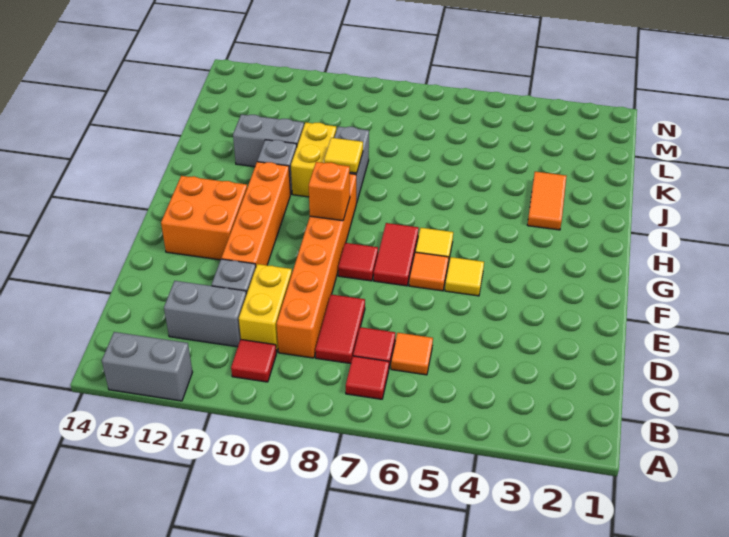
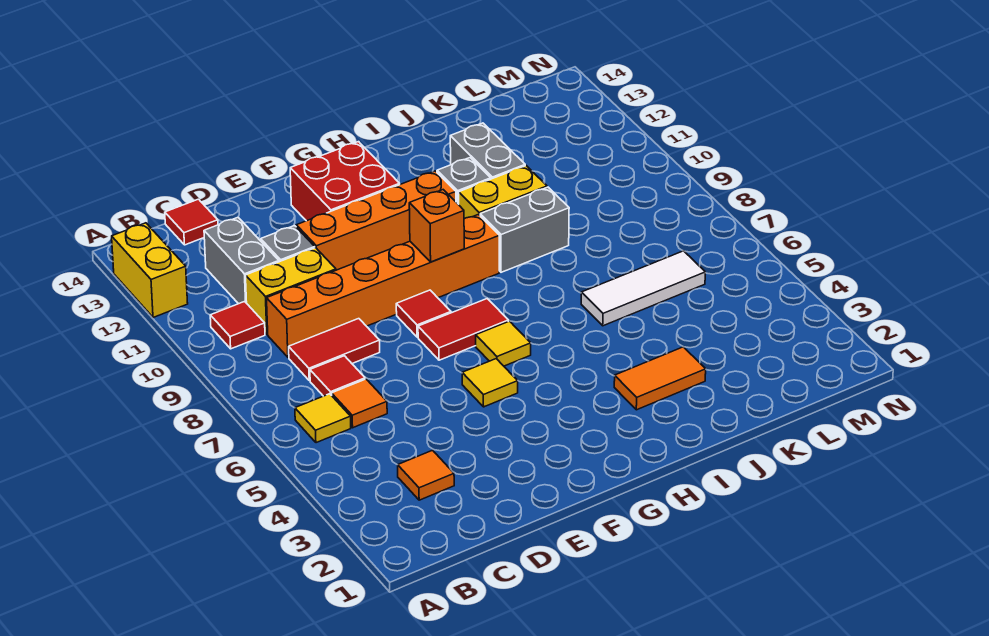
grey brick A12:A13 level 1 -> yellow brick A12:A13 level 1
red tile B7 level 1 -> red tile C14 level 1
orange tile F6 level 1 -> orange tile C3 level 1
orange brick F12:G13 level 1 -> red brick F12:G13 level 1
yellow tile I9 level 2 -> yellow tile B6 level 1
none -> white tile J6:L6 level 1

